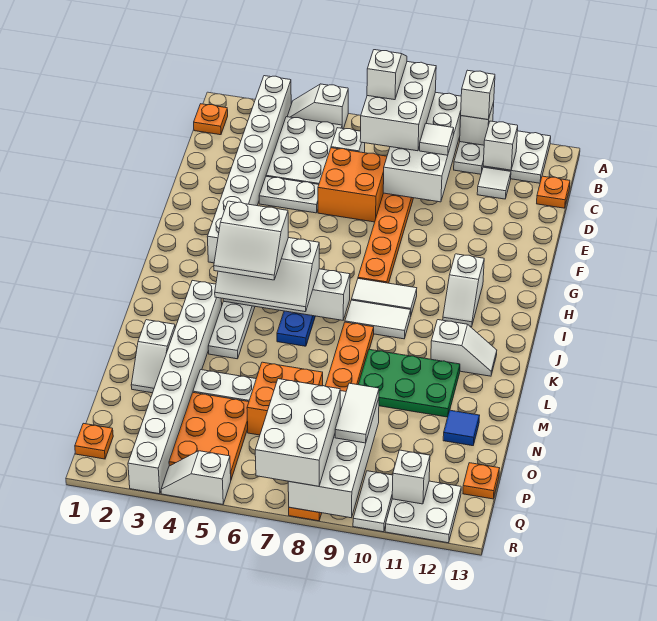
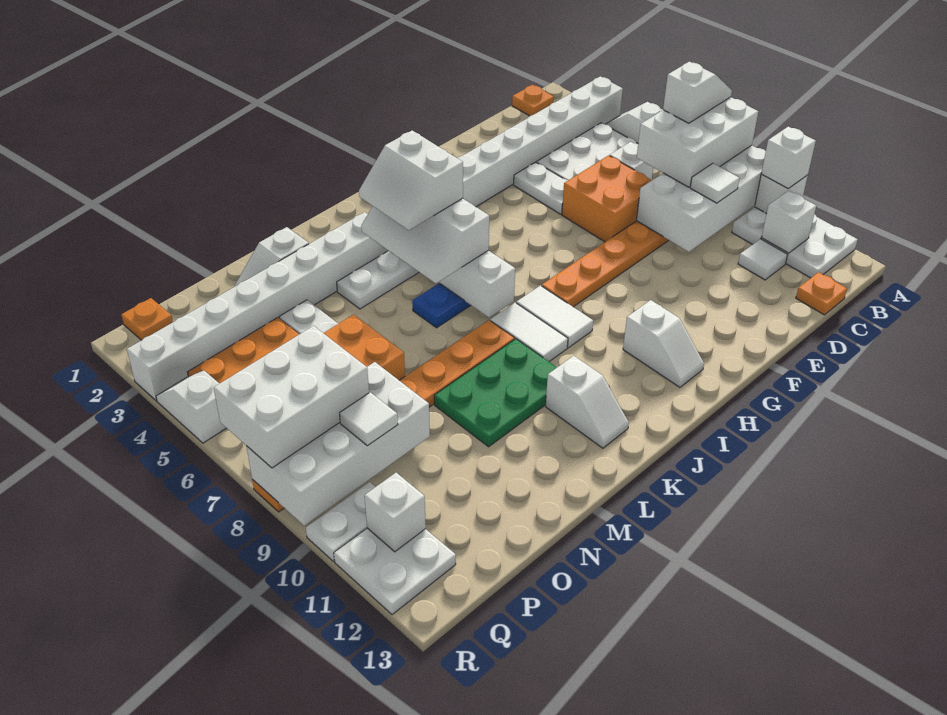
white slope H11:I11 level 1 top H -> white slope H11:H12 level 1 top 11
green plate L9:M11 level 1 -> green plate K9:M10 level 1
blue tile N12 level 1 -> none
white tile O9:P9 level 3 -> white tile P9 level 3
orange plate P13 level 1 -> none

